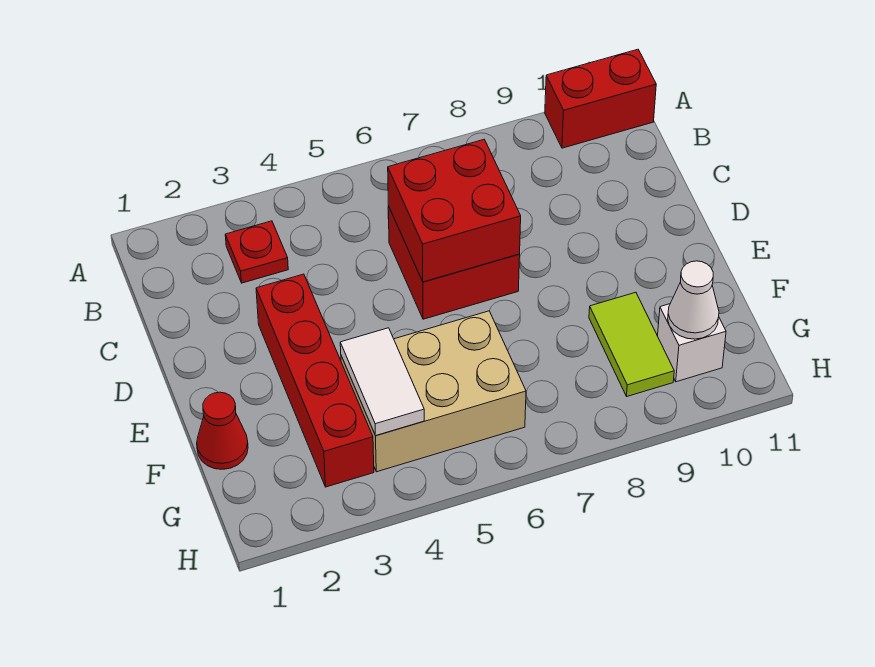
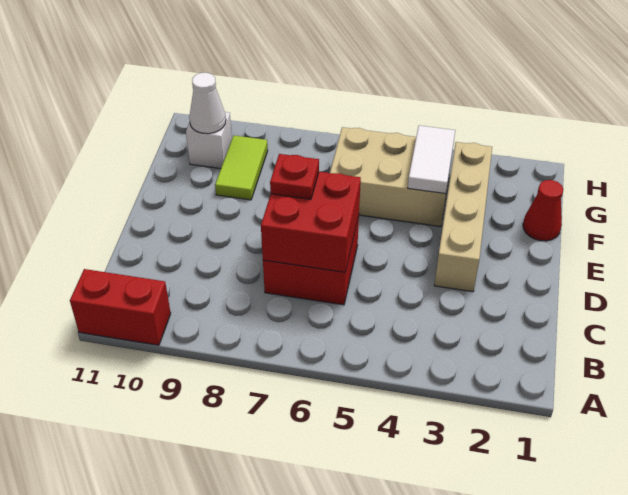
red plate B3 level 1 -> red plate D7 level 3
red brick D3:G3 level 1 -> tan brick D3:G3 level 1

